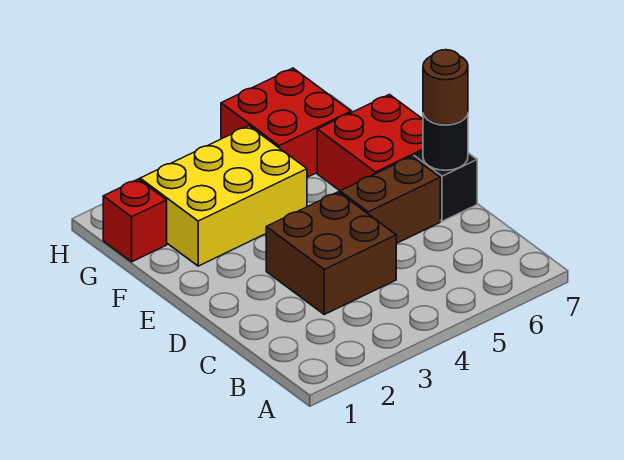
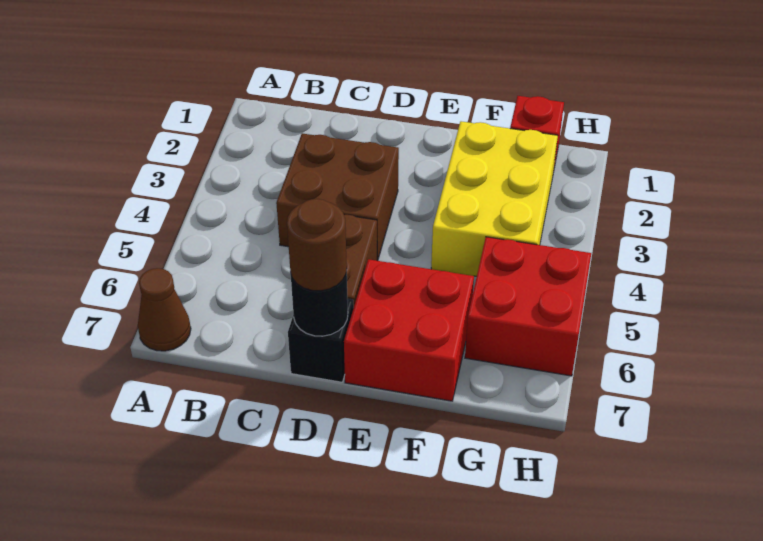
none -> brown cone A7 level 1

